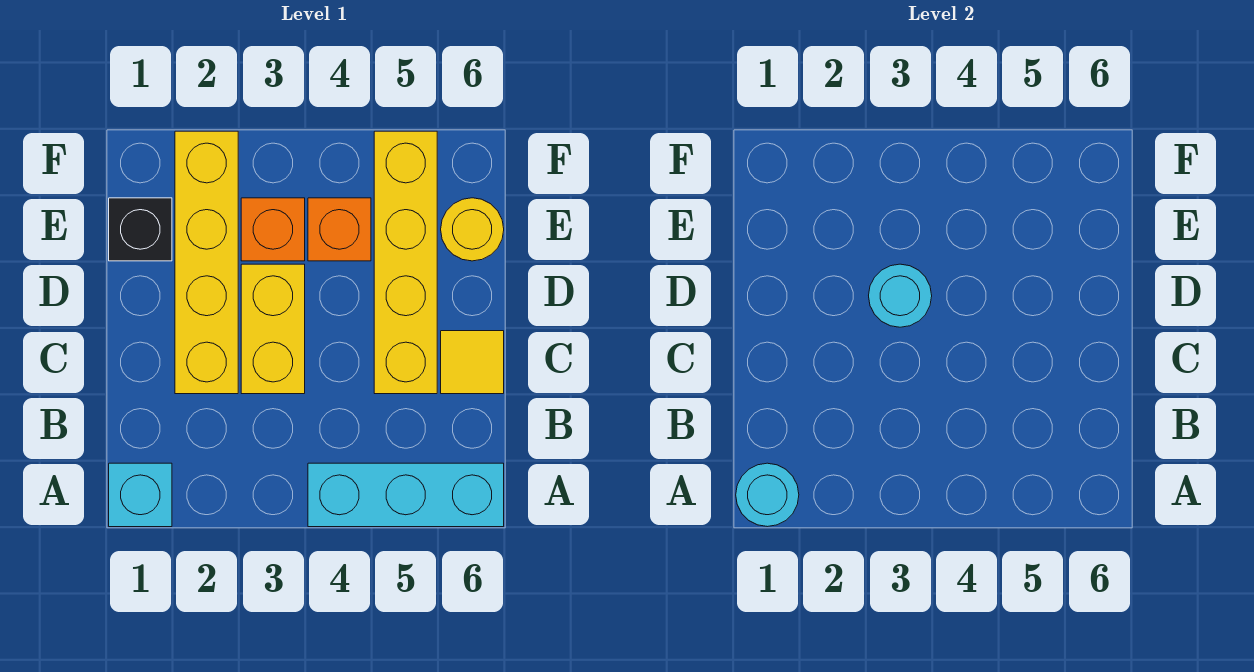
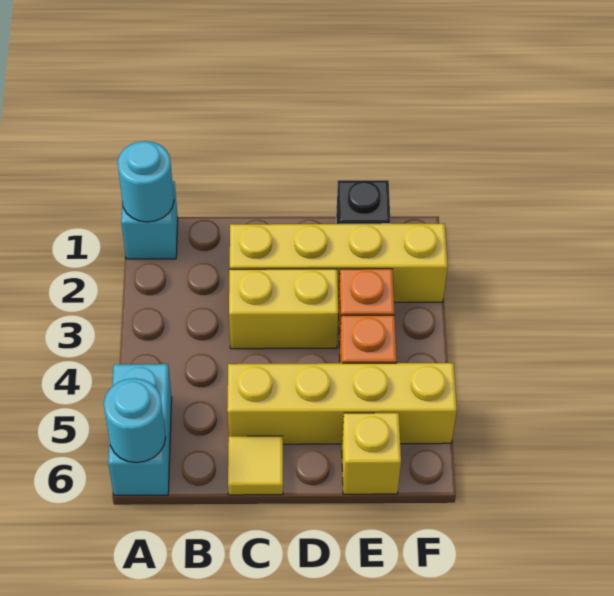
cyan brick A4:A6 level 1 -> cyan brick A5:A6 level 1
cyan round brick D3 level 2 -> cyan round brick A6 level 2
yellow round brick E6 level 1 -> yellow brick E6 level 1

